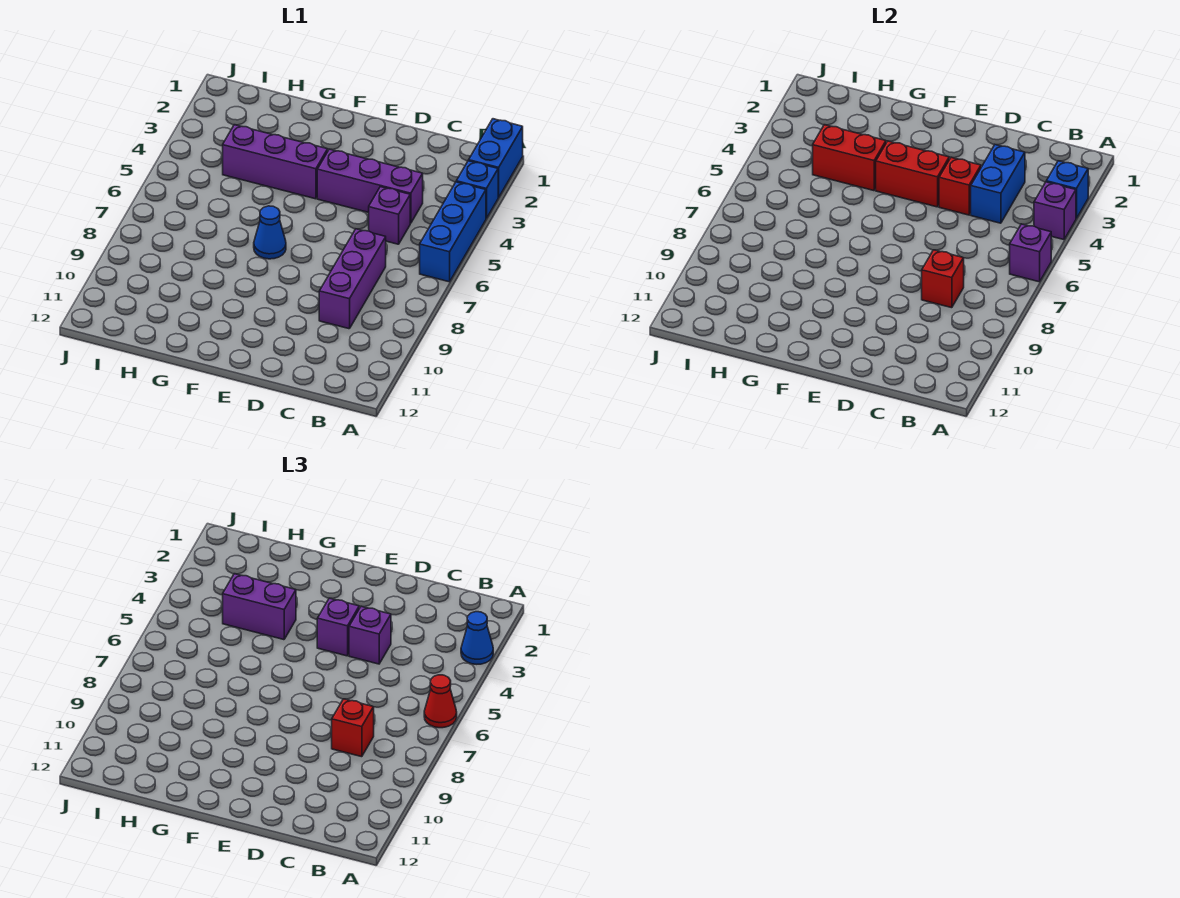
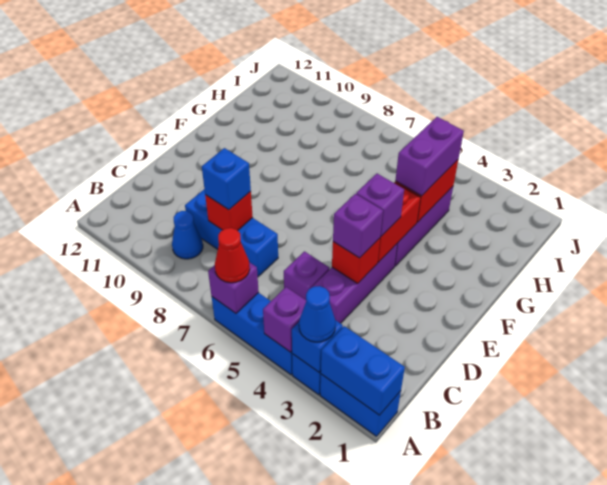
blue brick C3:C4 level 2 -> blue brick A1:A2 level 2
purple brick C7:C9 level 1 -> blue brick C7:C9 level 1
red brick C8 level 3 -> blue brick C8 level 3
blue cone F7 level 1 -> blue cone B9 level 1

